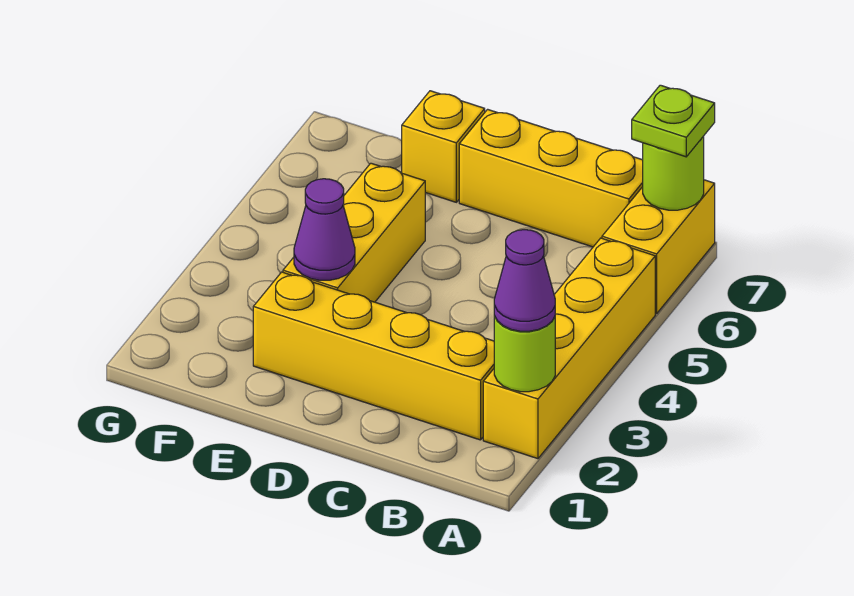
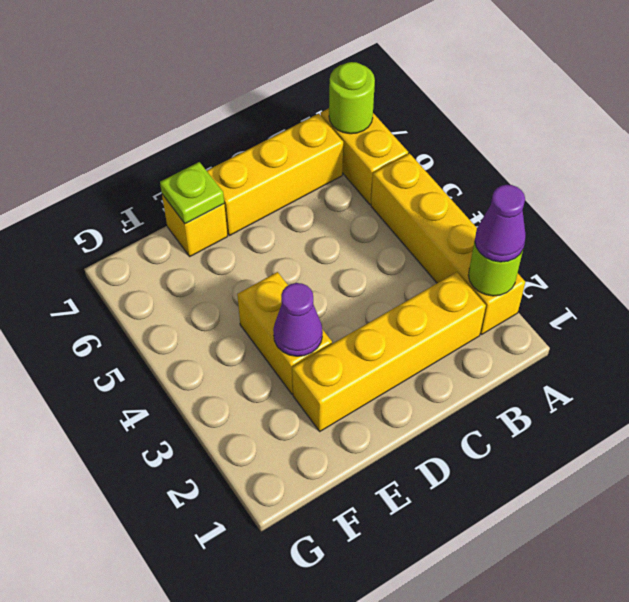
lime plate A7 level 3 -> lime plate E7 level 2
yellow brick E3:E5 level 1 -> yellow brick E3:E4 level 1

